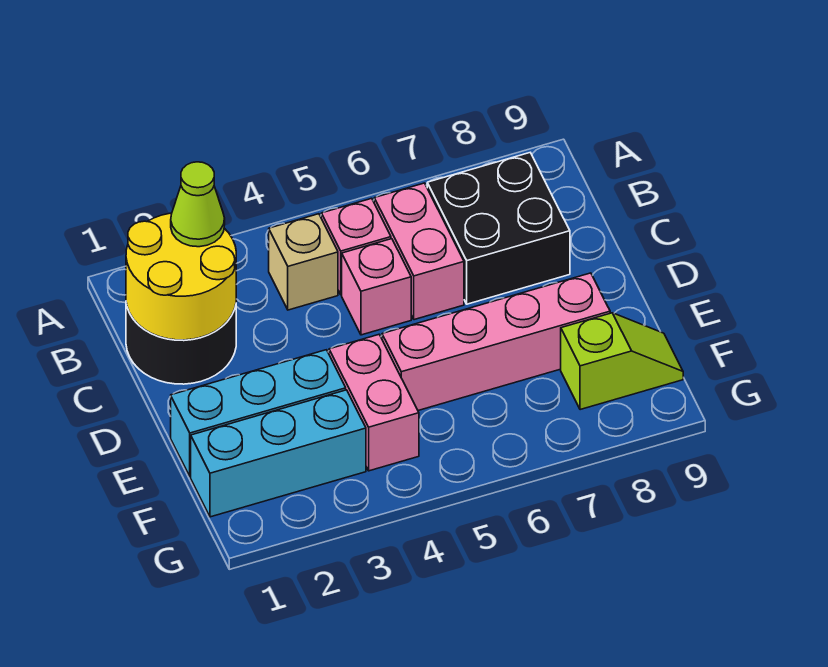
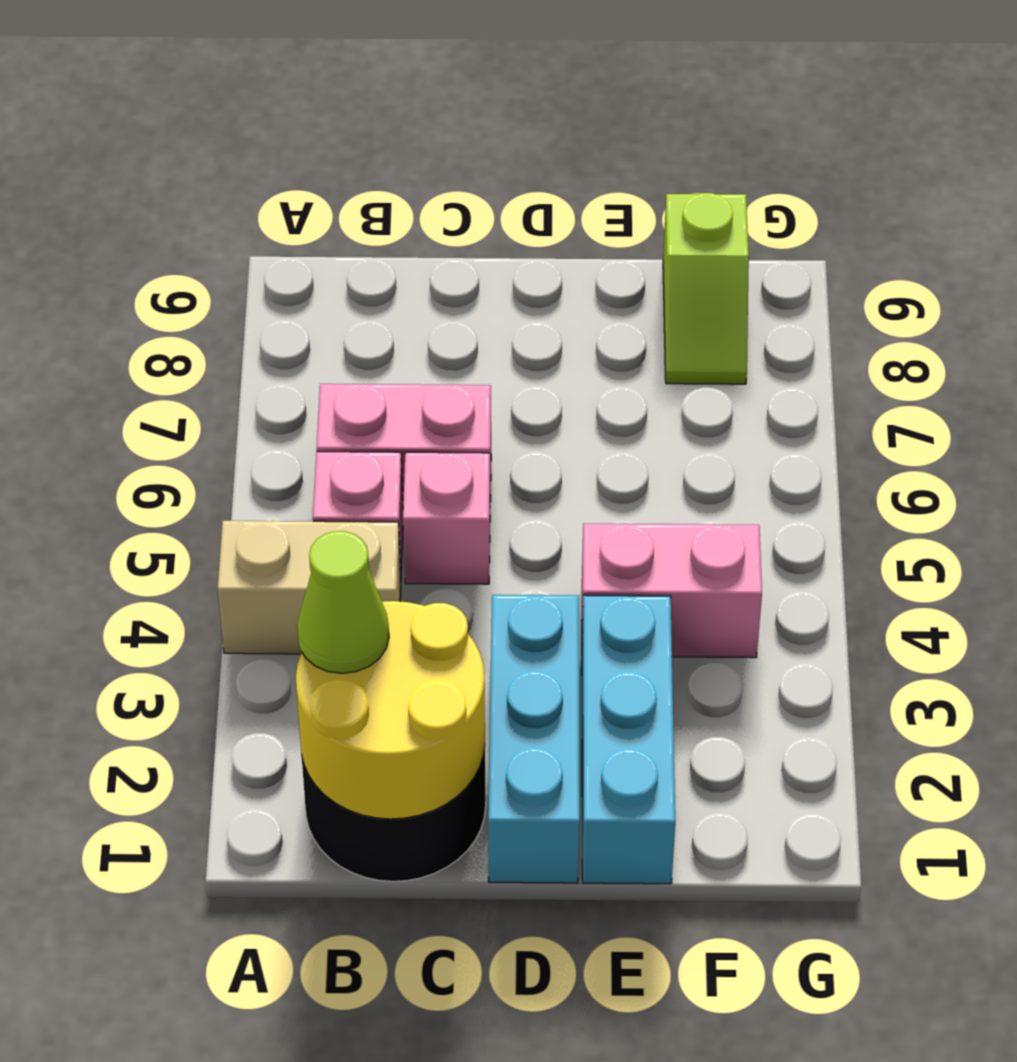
tan brick B4 level 1 -> tan brick A4:B4 level 1
black brick B7:C8 level 1 -> none
pink brick E5:E8 level 1 -> none
cyan brick F1:F3 level 1 -> cyan brick D1:D3 level 1
lime slope F8:F9 level 1 top 8 -> lime slope F8:F9 level 1 top 9

